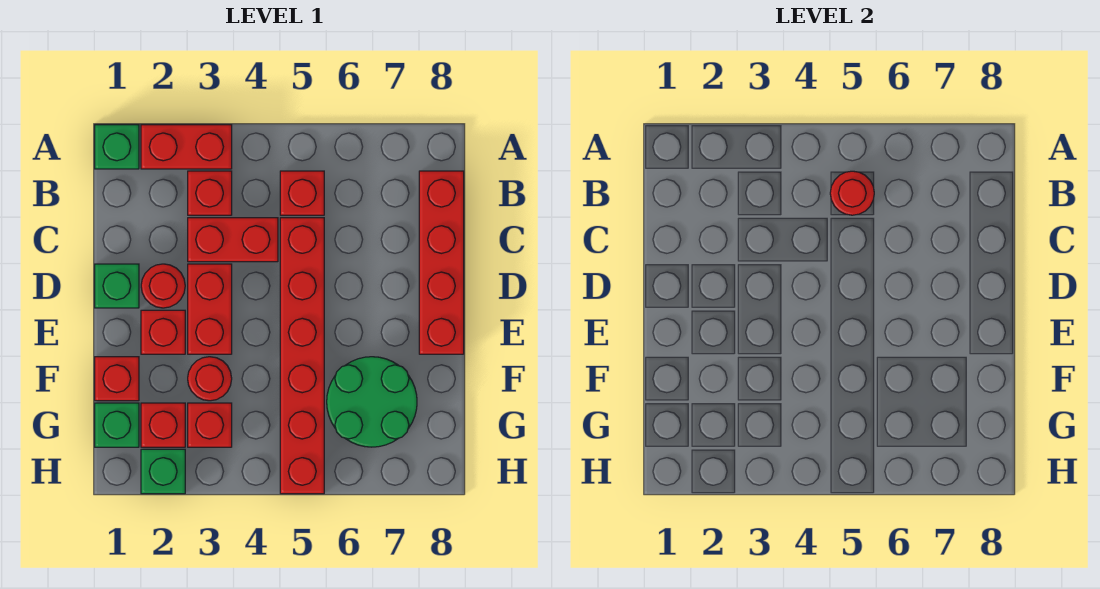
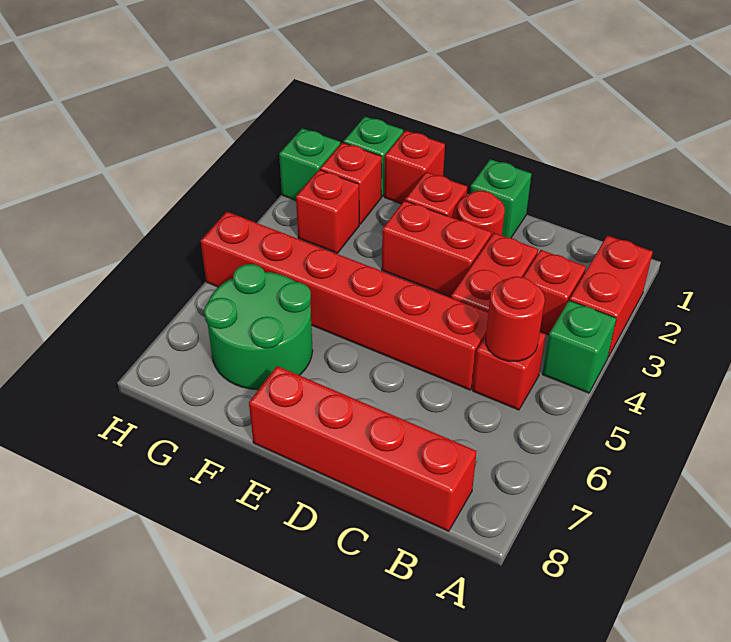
green brick A1 level 1 -> green brick A4 level 1
red round brick F3 level 1 -> none

